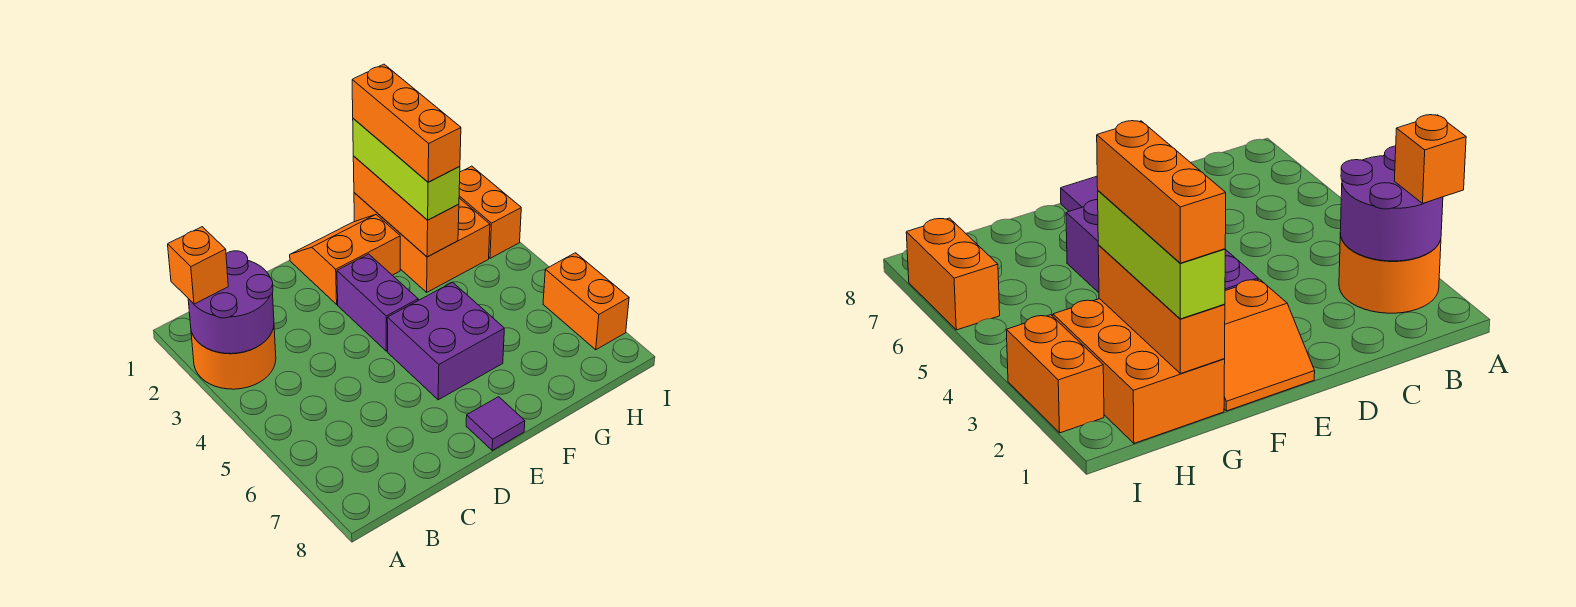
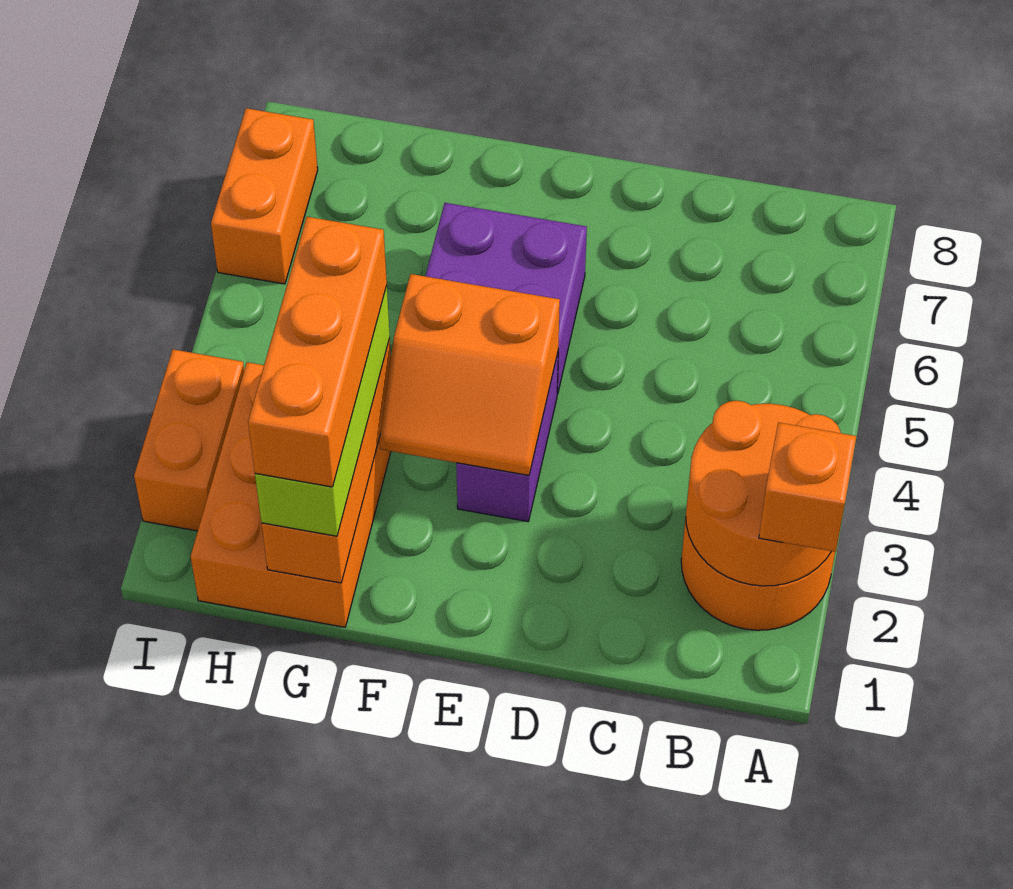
purple round brick A2:B3 level 2 -> orange round brick A2:B3 level 2
orange slope E1:F2 level 1 top 2 -> orange slope E3:F4 level 2 top 4
purple tile E8 level 1 -> none

